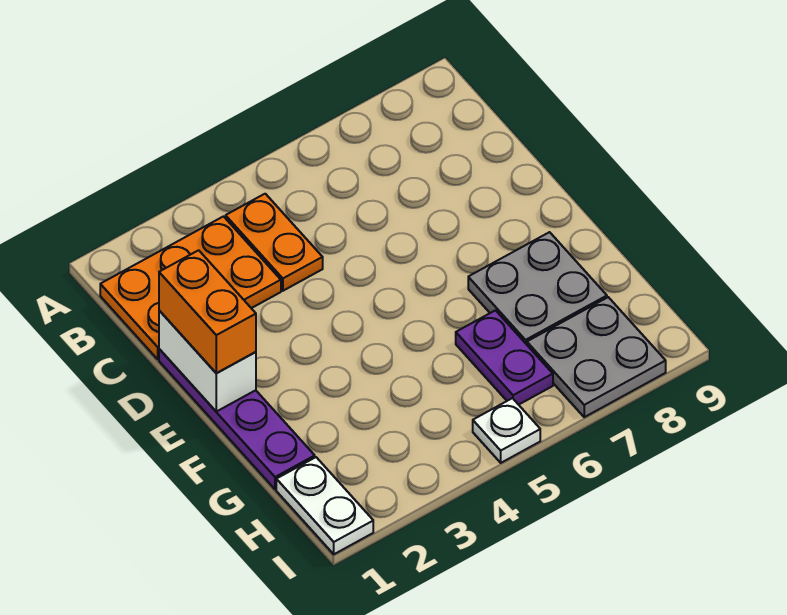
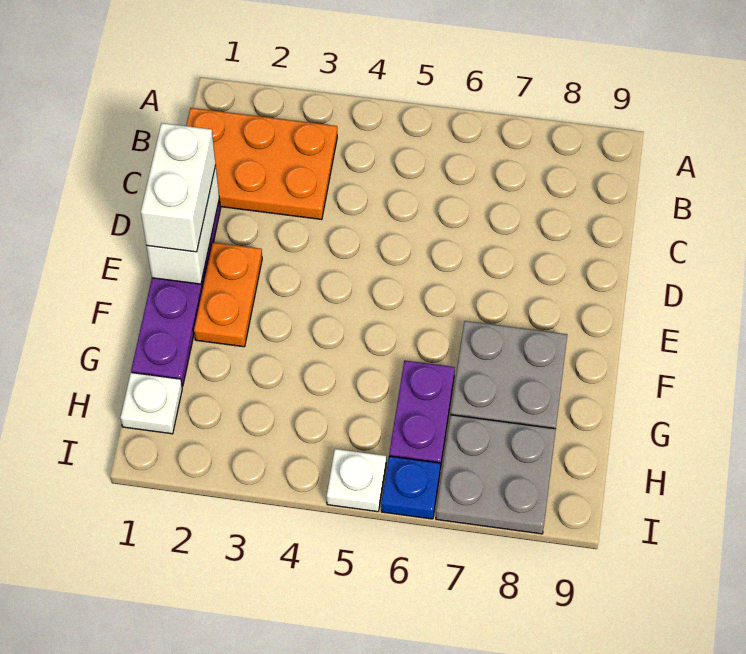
orange plate B4:C4 level 1 -> orange plate E2:F2 level 1
orange brick D1:E1 level 3 -> white brick D1:E1 level 3
white plate H1:I1 level 1 -> white plate H1 level 1
none -> blue plate I6 level 1

